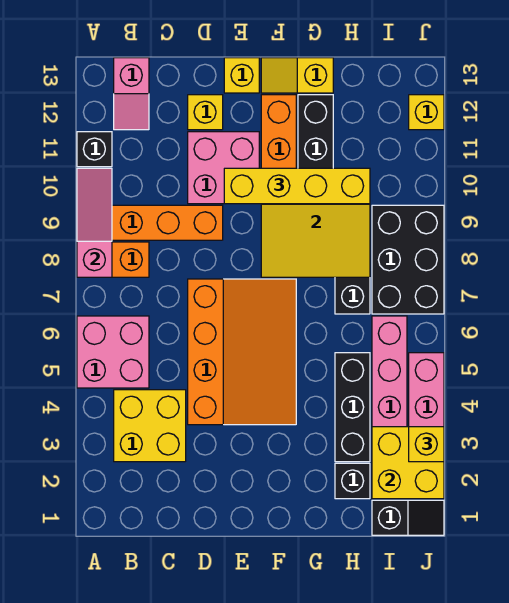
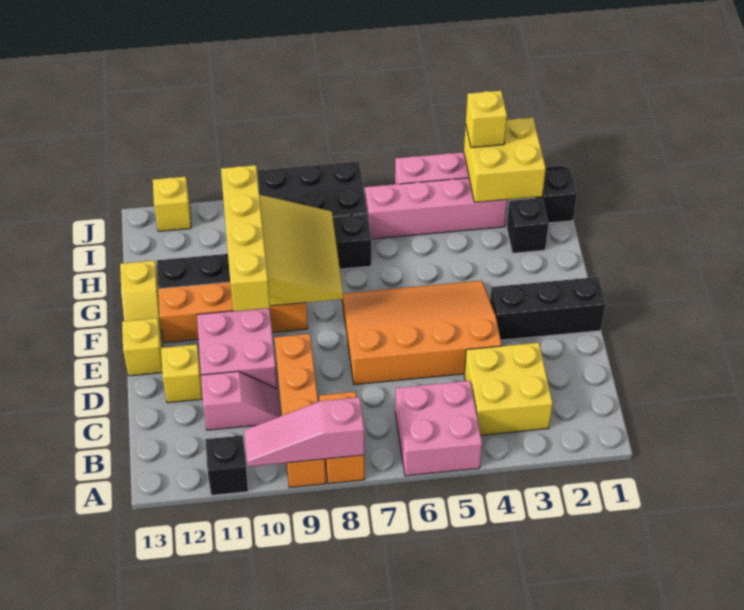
pink slope B12:B13 level 1 top 13 -> pink slope C10:C11 level 1 top 11
black brick H3:H5 level 1 -> black brick E1:E3 level 1

